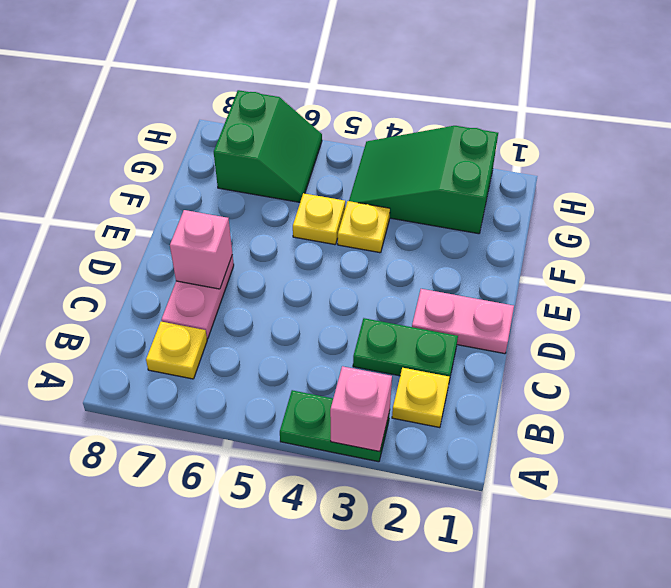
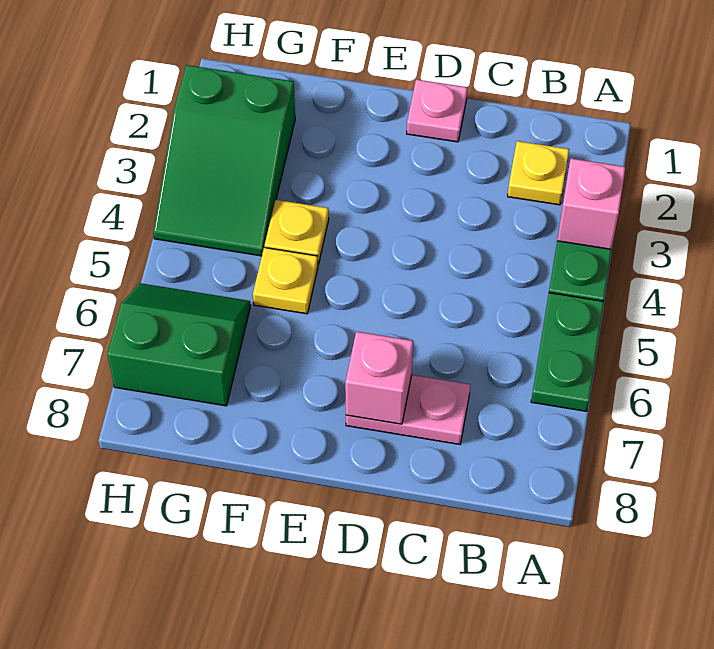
yellow plate B7 level 1 -> none
green plate C2:C3 level 1 -> green plate A5:A6 level 1
pink plate D1:D2 level 1 -> pink plate D1 level 1

